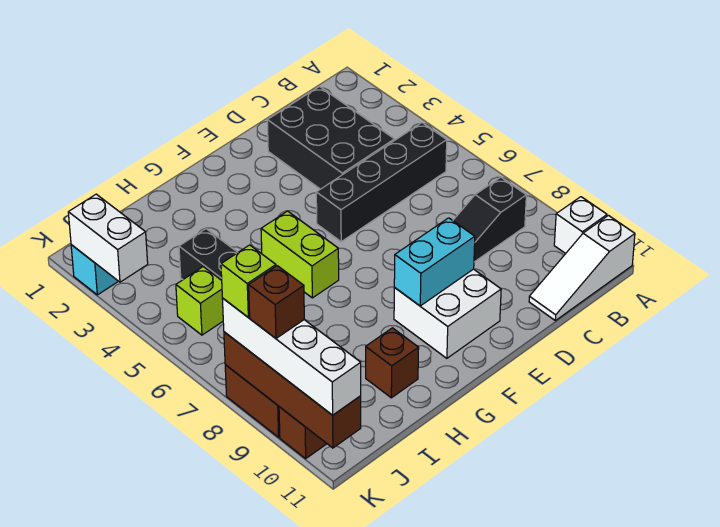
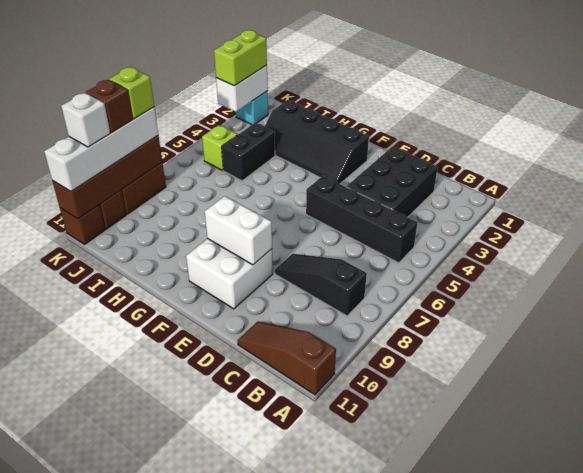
white brick A10 level 1 -> white brick K10 level 4
white slope A11:C11 level 1 top A -> brown slope A11:C11 level 1 top A
cyan brick E9:F9 level 2 -> white brick E9:F9 level 2
none -> black slope F2:I3 level 1 top 2
lime brick G5:G6 level 1 -> lime brick K2:K3 level 3
brown brick H10 level 1 -> brown brick K11 level 1

